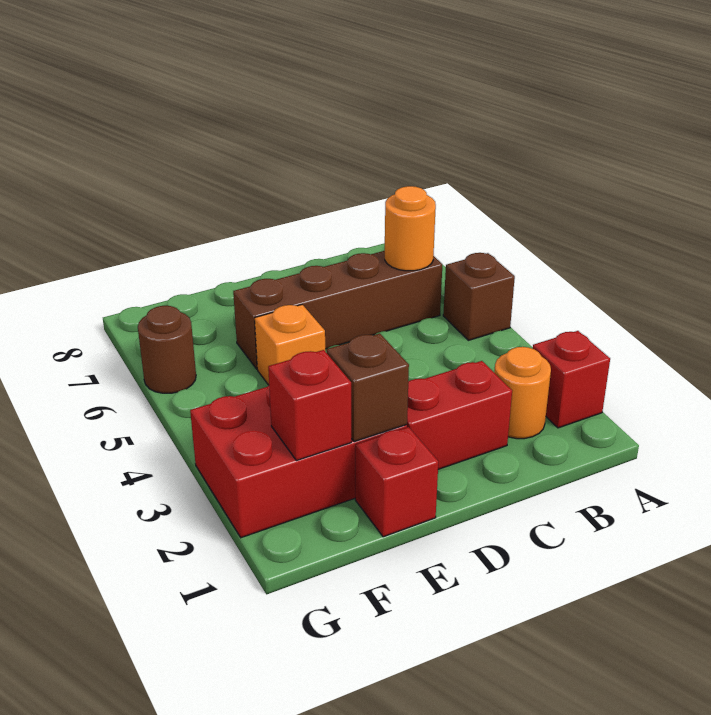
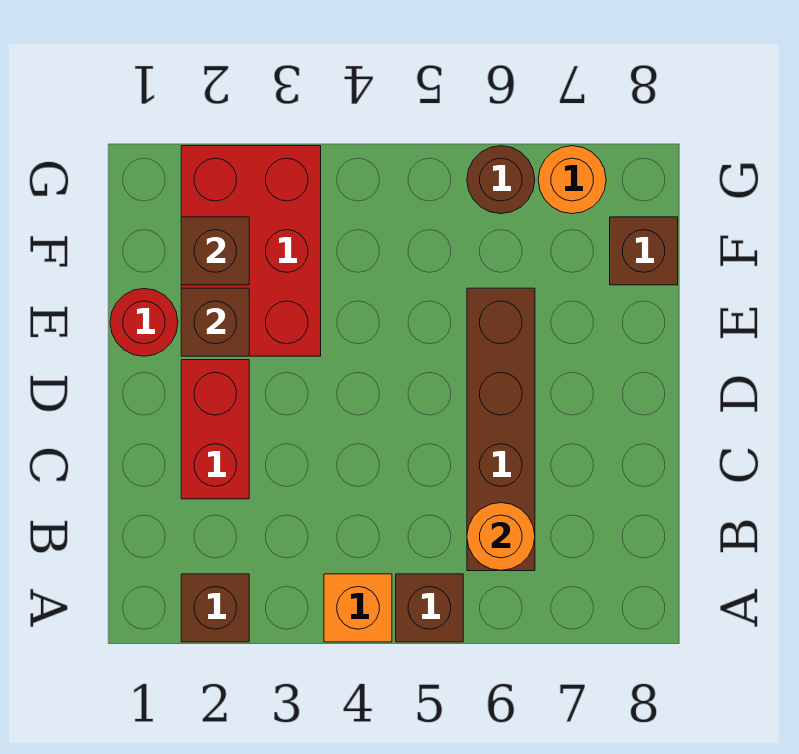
red brick A2 level 1 -> brown brick A2 level 1
orange round brick B2 level 1 -> orange round brick G7 level 1
red brick E1 level 1 -> red round brick E1 level 1
orange brick E5 level 1 -> orange brick A4 level 1
red brick F2 level 2 -> brown brick F2 level 2
none -> brown brick F8 level 1

